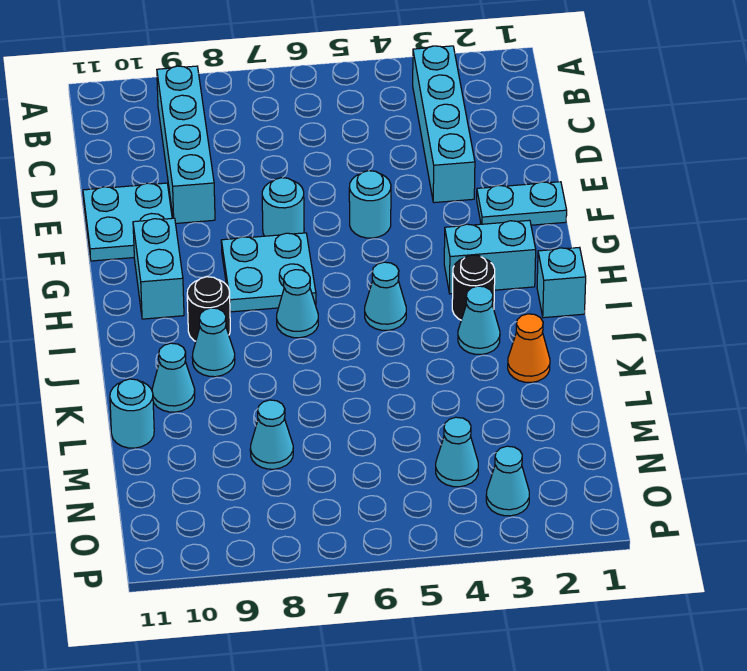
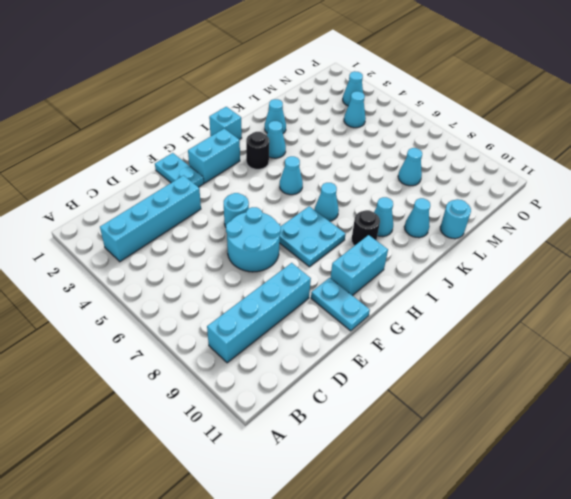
cyan plate E10:F11 level 1 -> cyan plate F10:F11 level 1
cyan round brick F7 level 1 -> cyan round brick E6:F7 level 1
cyan brick H2:H3 level 1 -> cyan brick G2:H2 level 1
orange cone K2 level 1 -> cyan cone K2 level 1

